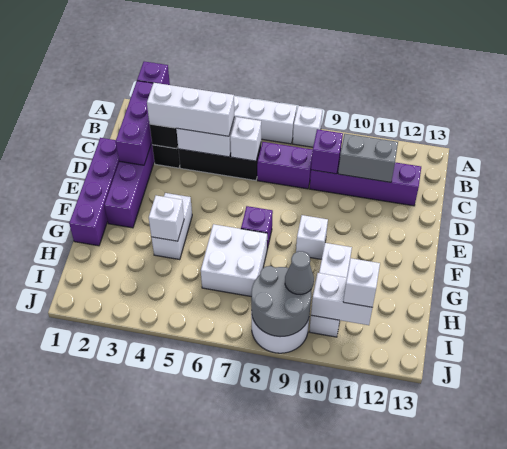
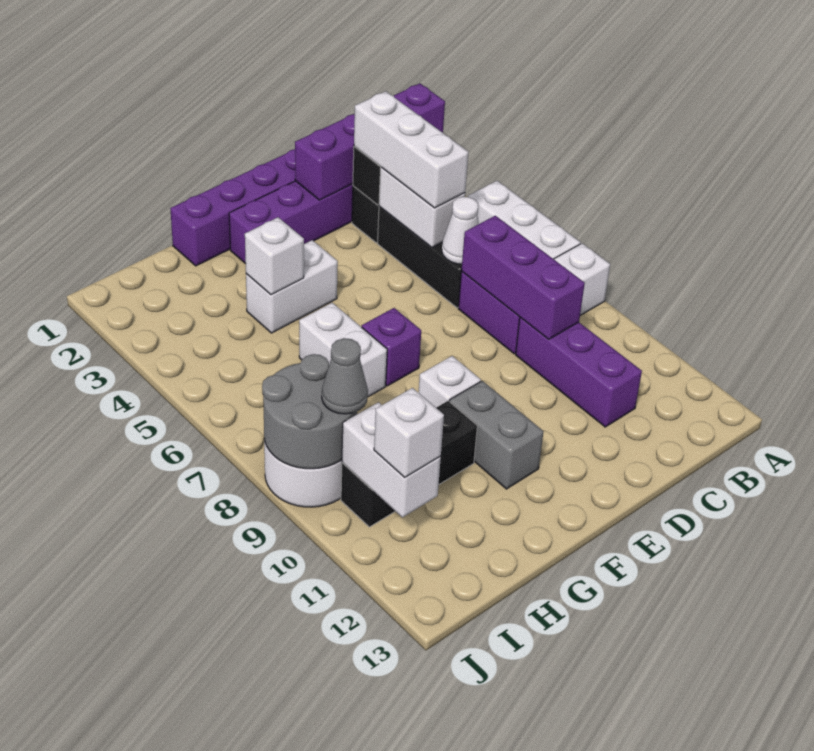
white brick C6 level 2 -> white cone C6 level 2
purple brick C9:C12 level 1 -> purple brick C9:C11 level 1
purple brick C9 level 2 -> purple brick C7:C9 level 2
grey brick C10:C11 level 2 -> grey brick F10:F11 level 1
white brick G6:H7 level 1 -> white brick G6:G7 level 1
white brick G10:I10 level 1 -> black brick G10:I10 level 1

